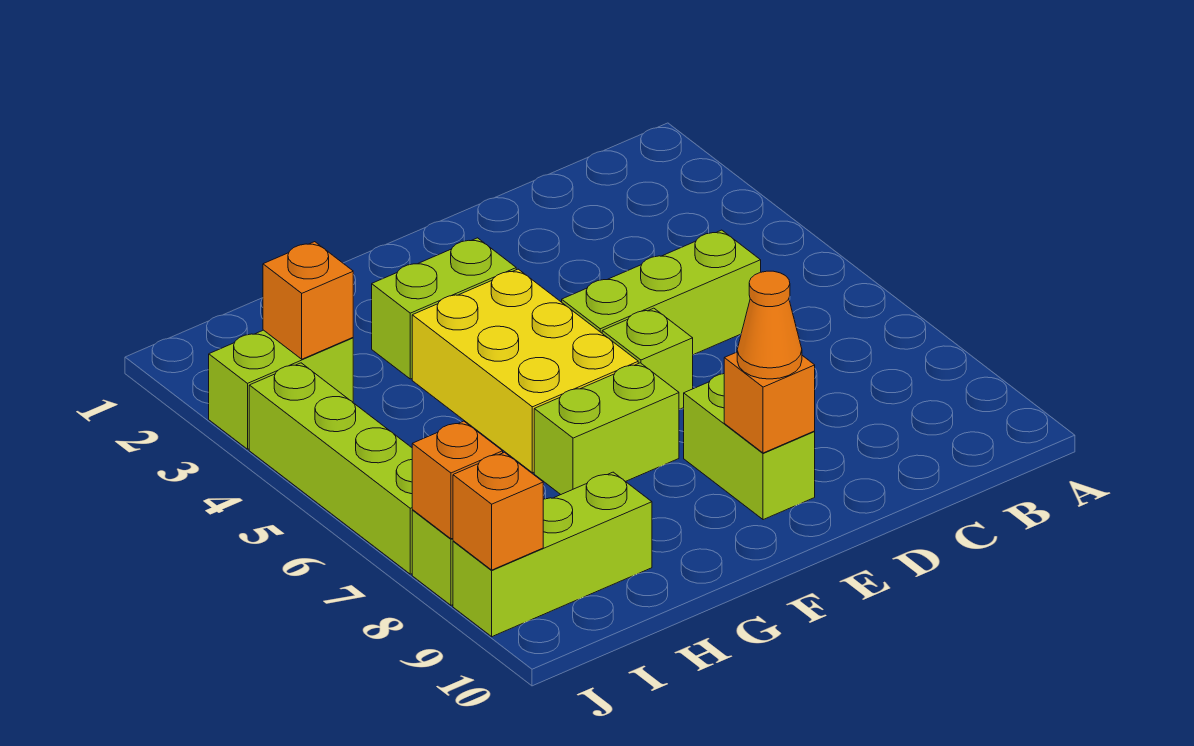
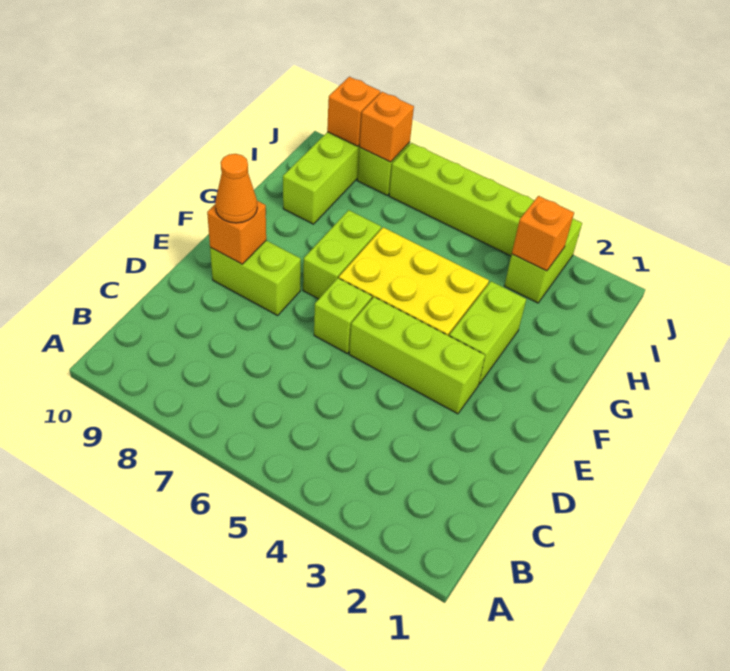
lime brick C5:E5 level 1 -> lime brick E3:E5 level 1

